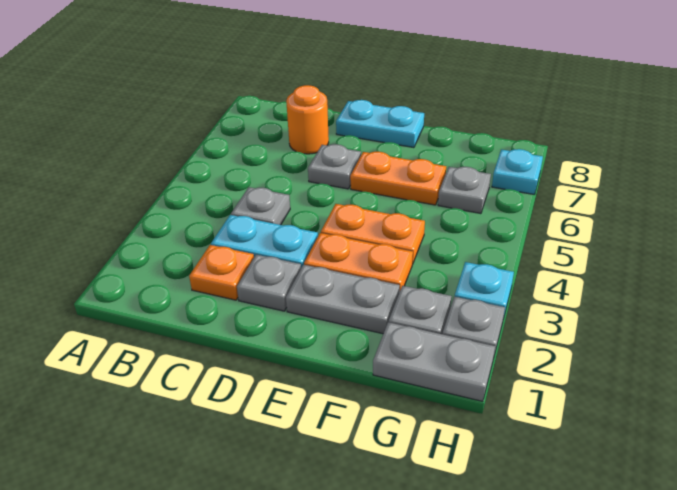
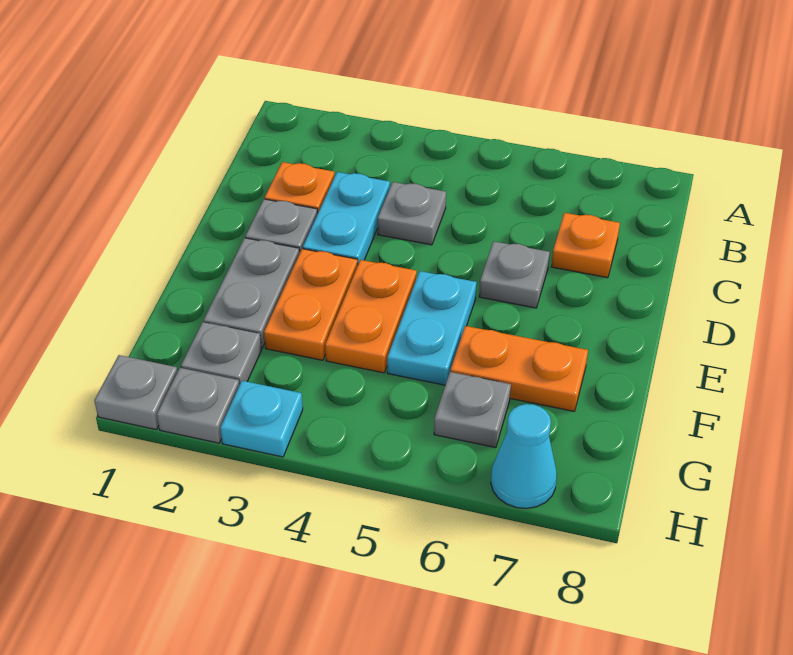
orange round brick C7 level 1 -> orange plate C7 level 1
cyan plate D8:E8 level 1 -> cyan plate E5:F5 level 1
orange plate E6:F6 level 1 -> orange plate F6:F7 level 1
grey plate G1:H1 level 1 -> grey plate H1 level 1
cyan plate H7 level 1 -> cyan cone H7 level 1

